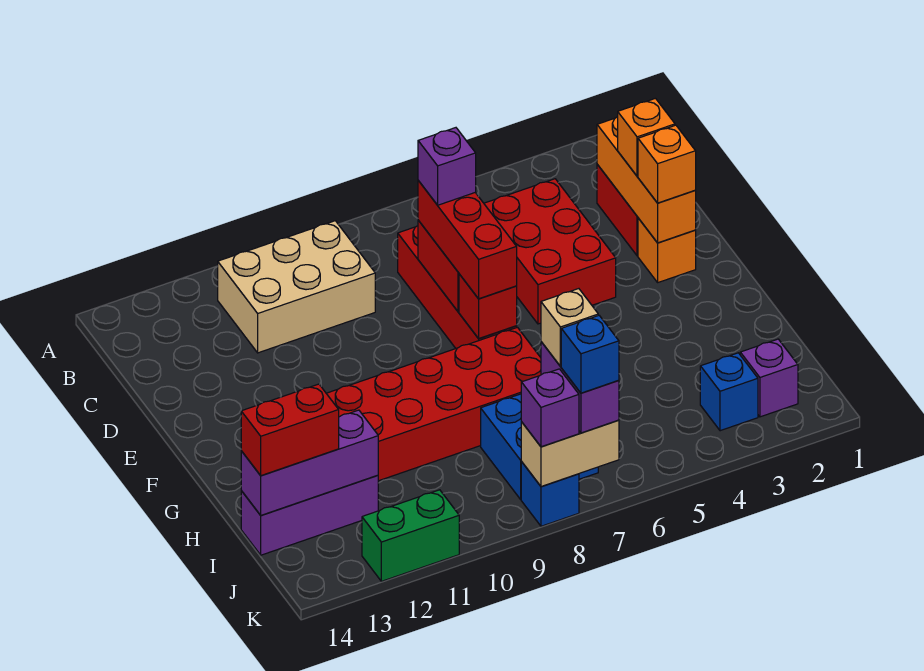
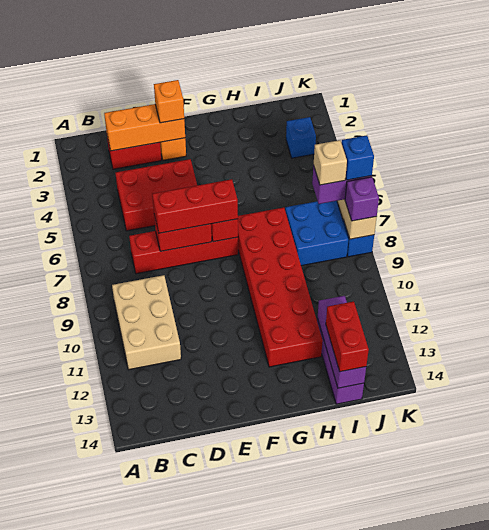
orange brick D2 level 3 -> none
purple brick D7 level 4 -> none
purple brick J2 level 1 -> none
green brick K11:K12 level 1 -> none

